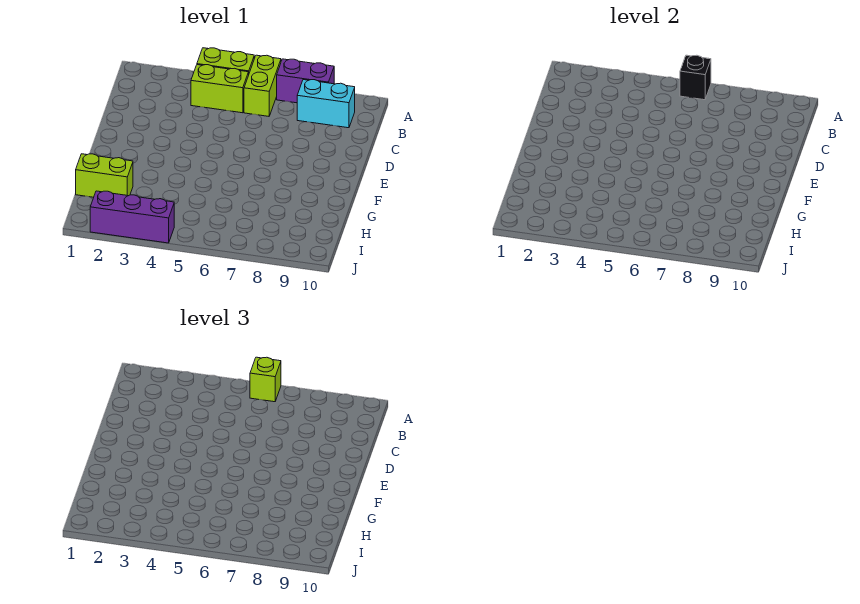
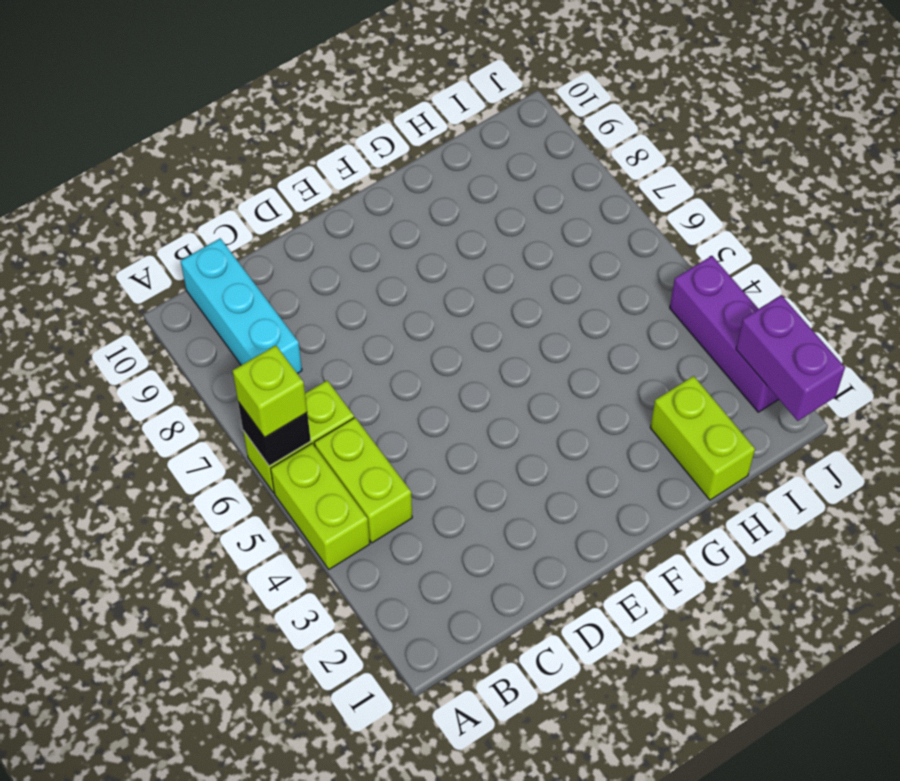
purple brick A7:A8 level 1 -> purple brick J1:J2 level 2
cyan brick B8:B9 level 1 -> cyan brick B8:B10 level 1

